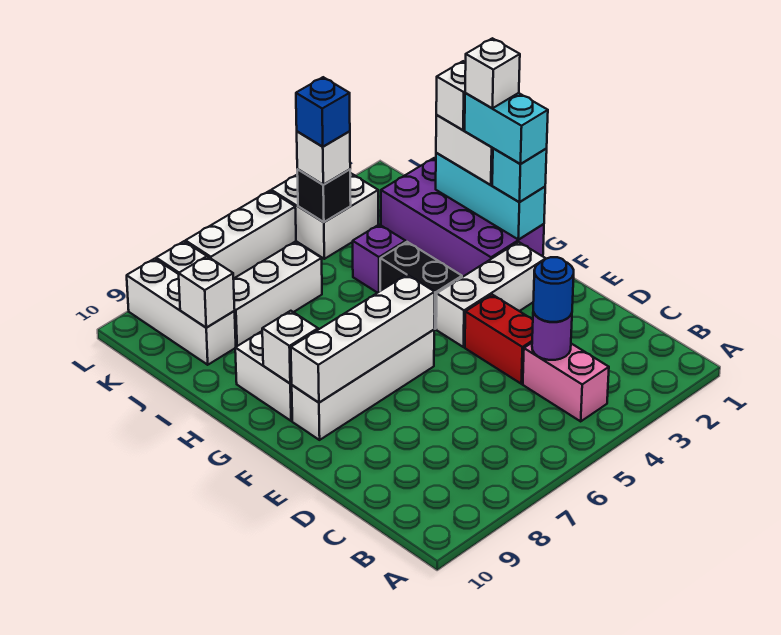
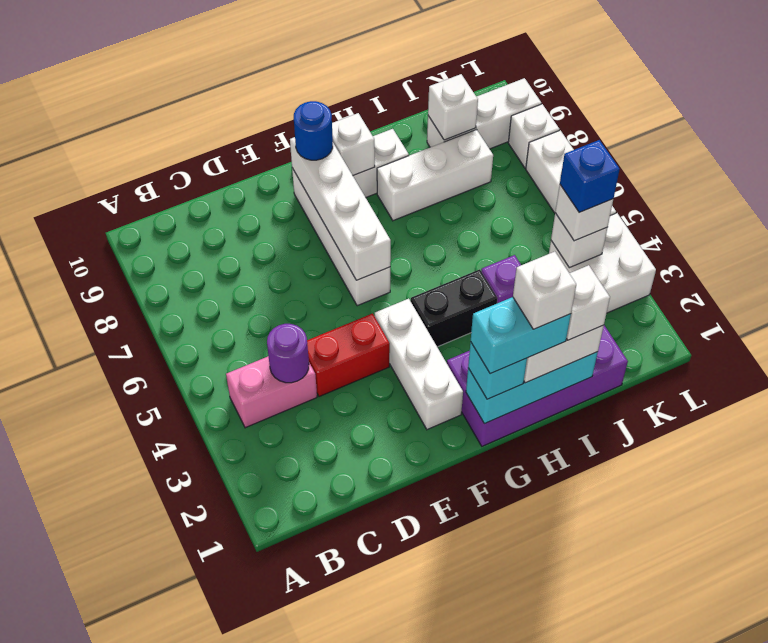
blue round brick C4 level 3 -> blue round brick F9 level 3
white brick J6:J8 level 1 -> white brick H8:J8 level 1
black brick K4 level 2 -> white brick K4 level 2

